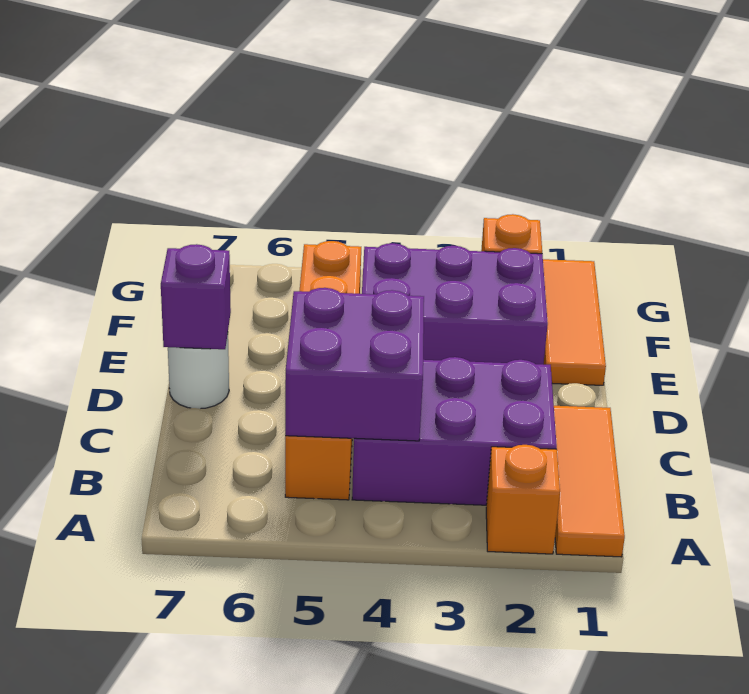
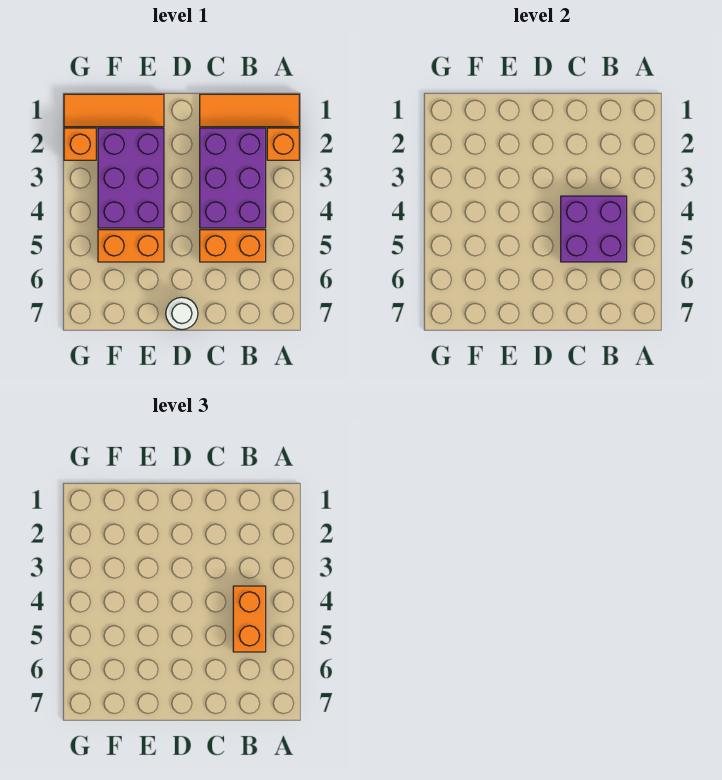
none -> orange brick B4:B5 level 3
purple brick D7 level 2 -> none

